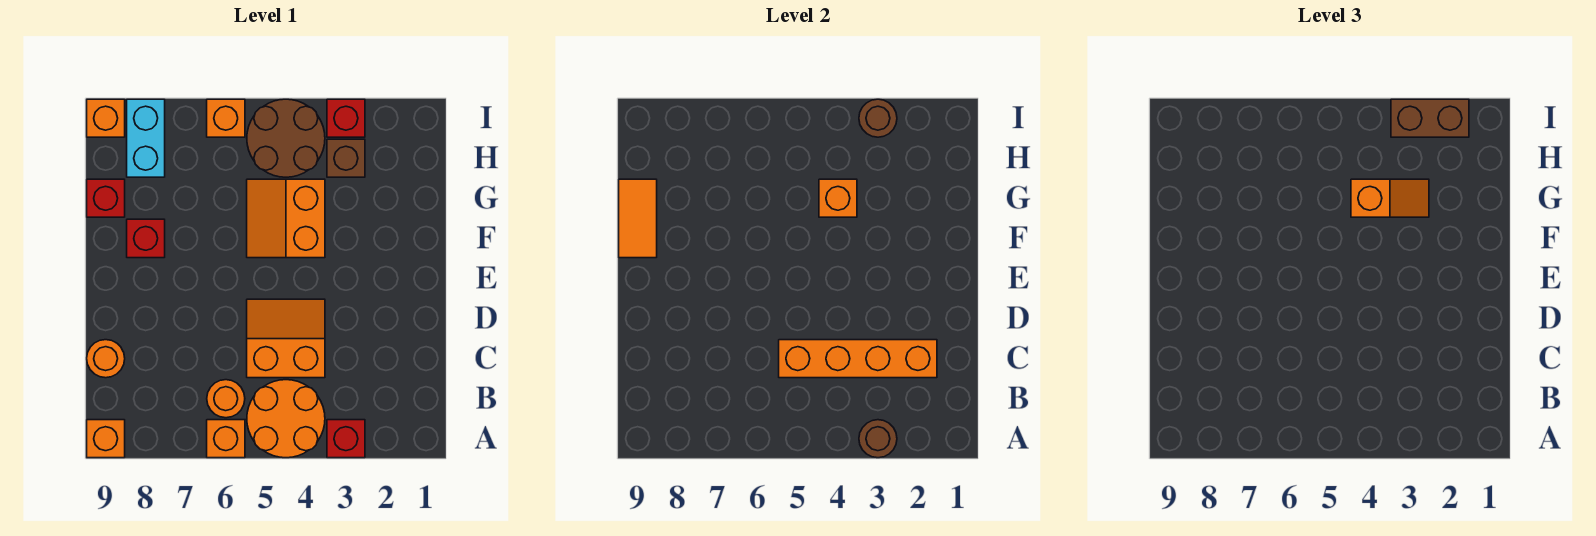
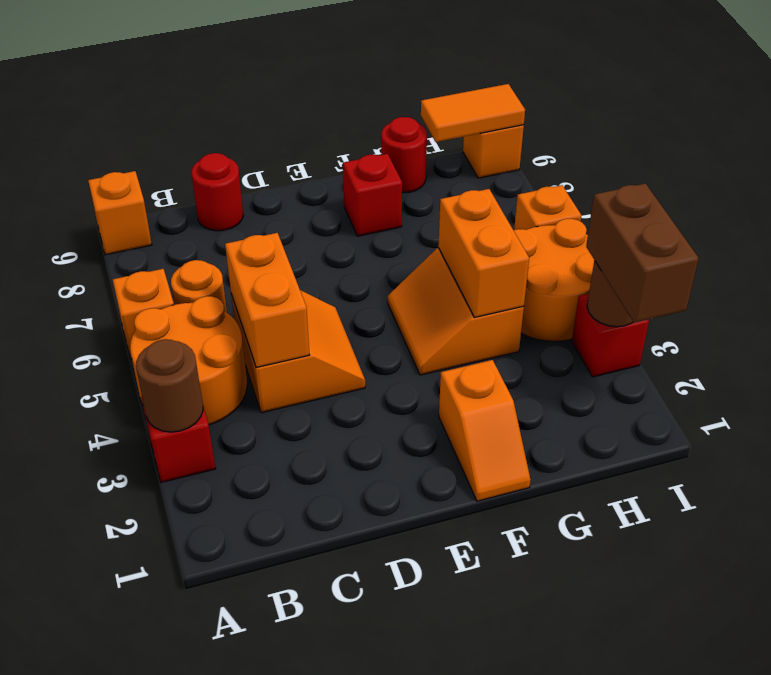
orange brick C2:C5 level 2 -> orange brick C4:C5 level 2
orange round brick C9 level 1 -> red round brick C9 level 1
orange slope F4:G5 level 1 top 4 -> orange slope F4:G5 level 1 top G
orange tile F9:G9 level 2 -> orange tile H9:I9 level 2
orange slope G3:G4 level 3 top 4 -> orange slope F1:F2 level 1 top 2
orange brick G4 level 2 -> orange brick G4:G5 level 2
red brick G9 level 1 -> red round brick G9 level 1
brown brick H3 level 1 -> none
brown round brick H4:I5 level 1 -> orange round brick H4:I5 level 1
cyan brick H8:I8 level 1 -> none

